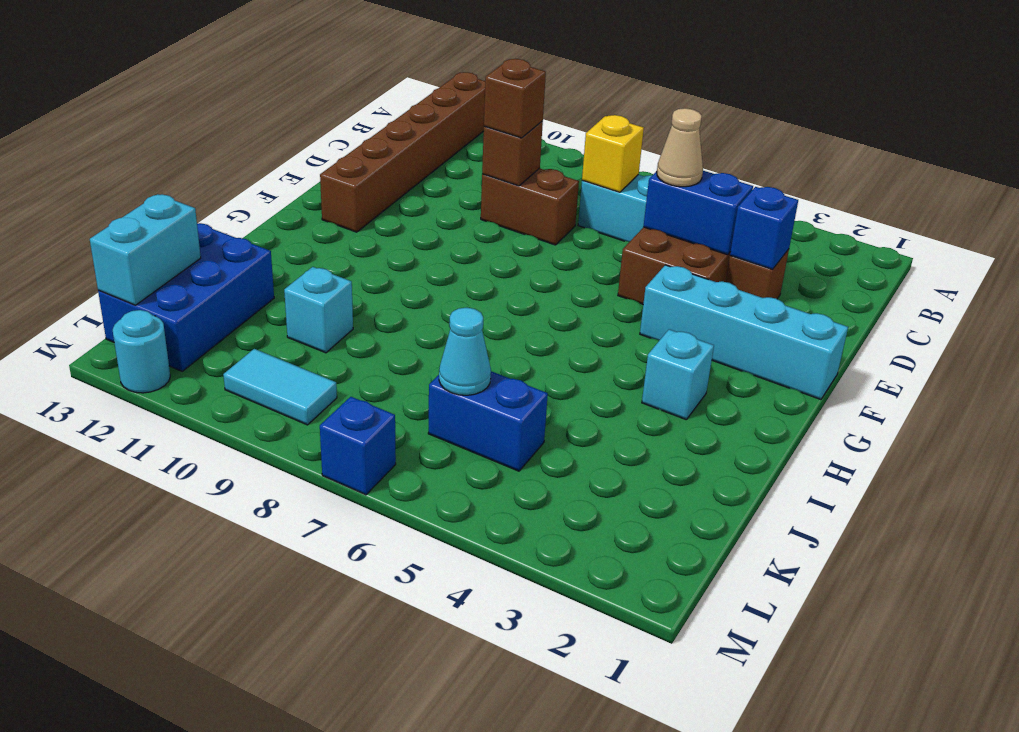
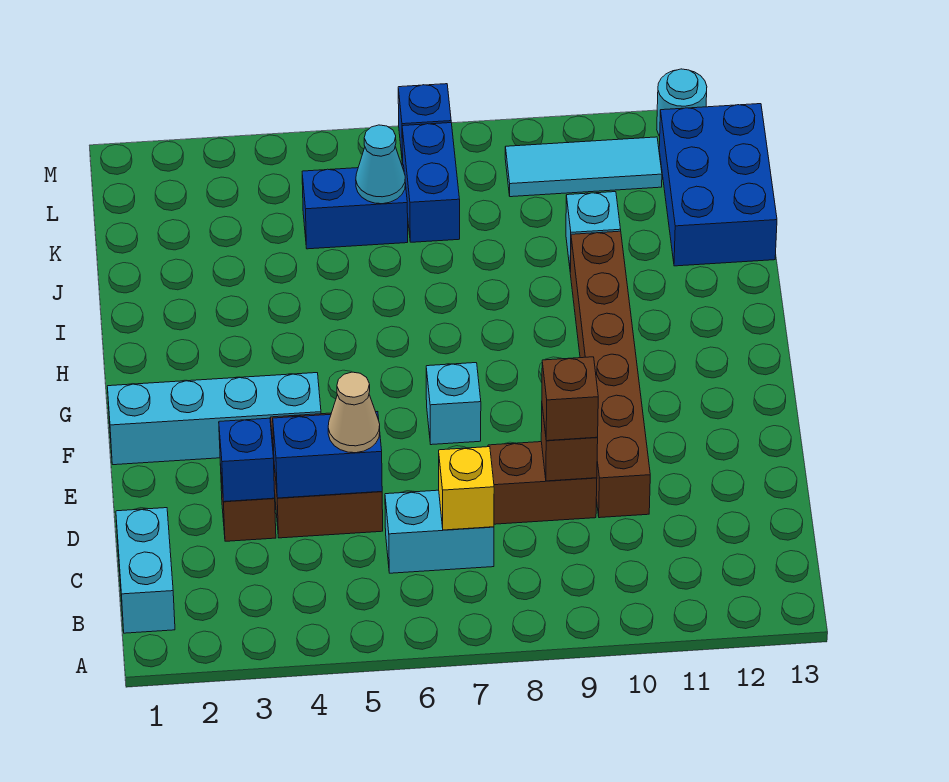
brown brick A12:F12 level 1 -> brown brick D10:I10 level 1
cyan brick H3 level 1 -> cyan brick F7 level 1
none -> blue brick K7:L7 level 1
cyan brick K13:L13 level 2 -> cyan brick B1:C1 level 1
cyan tile L9:L10 level 1 -> cyan tile L9:L11 level 1

